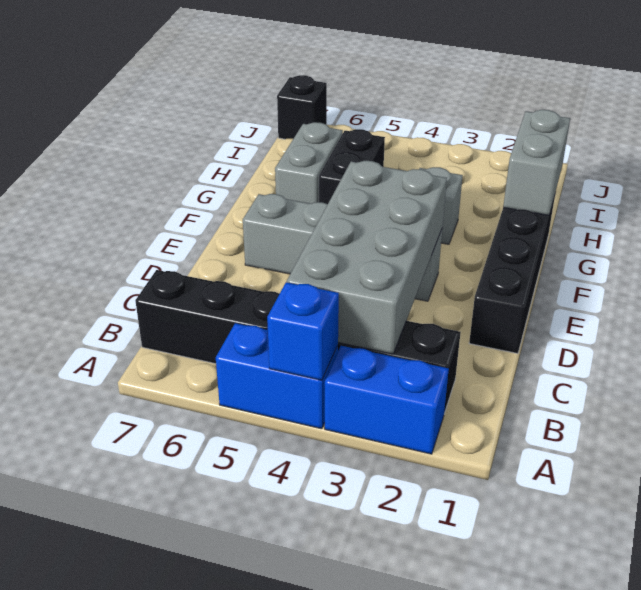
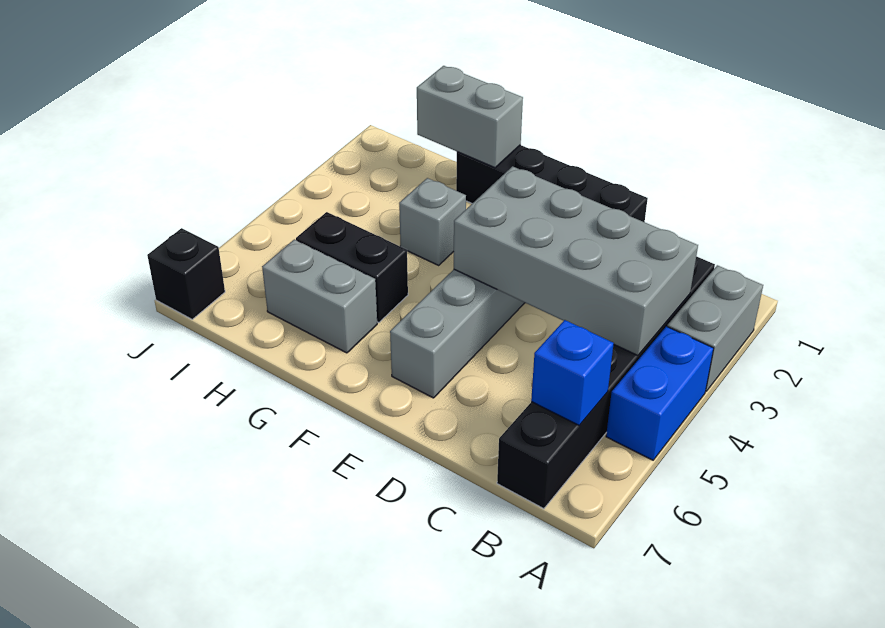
blue brick A2:A3 level 1 -> grey brick A2:A3 level 1
blue brick A4 level 2 -> blue brick B6 level 2

